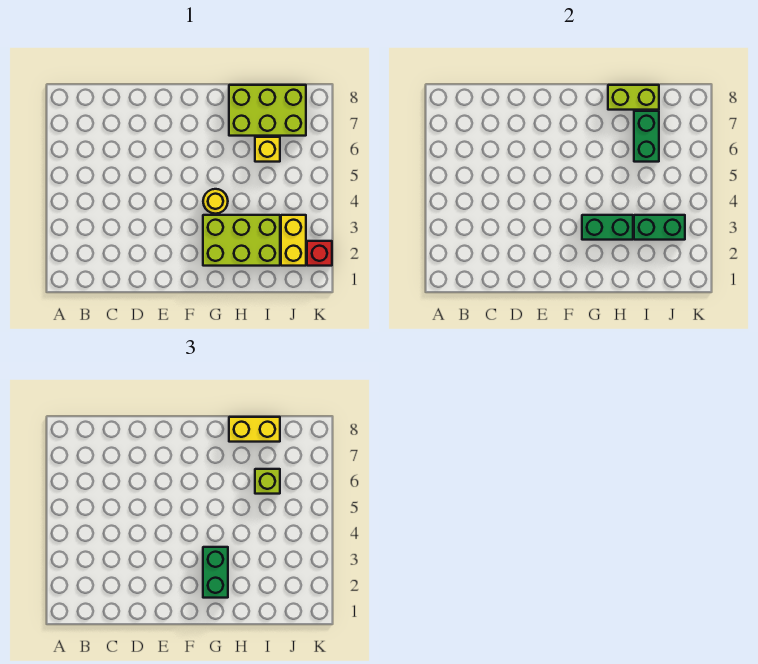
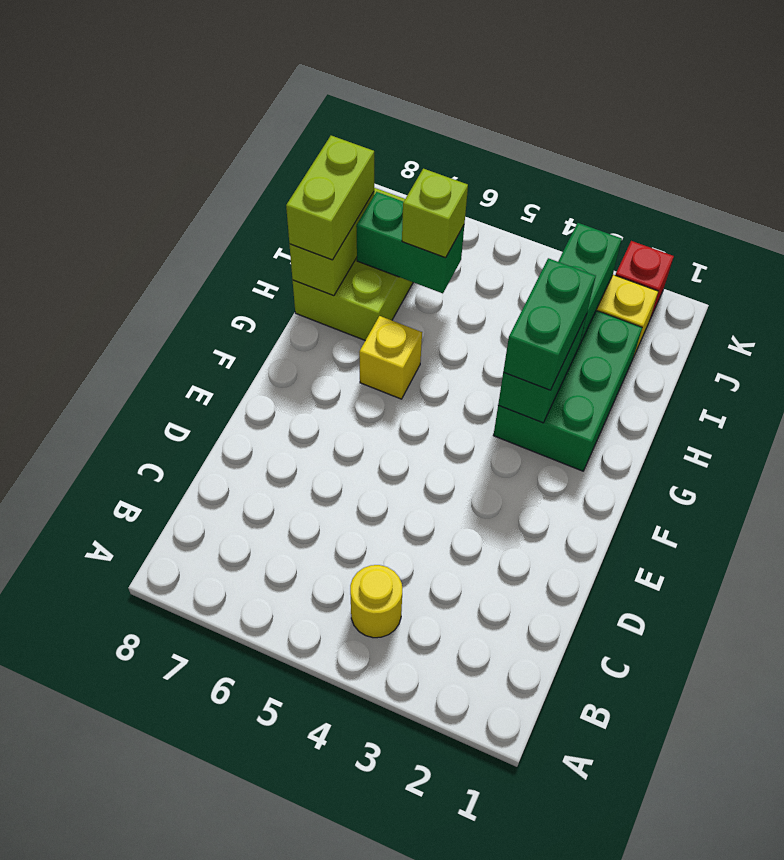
lime brick G2:I3 level 1 -> green brick G2:I3 level 1
green brick G2:G3 level 3 -> green brick G3:H3 level 3
yellow round brick G4 level 1 -> yellow round brick B4 level 1
yellow brick H8:I8 level 3 -> lime brick H8:I8 level 3
yellow brick I6 level 1 -> yellow brick G6 level 1

